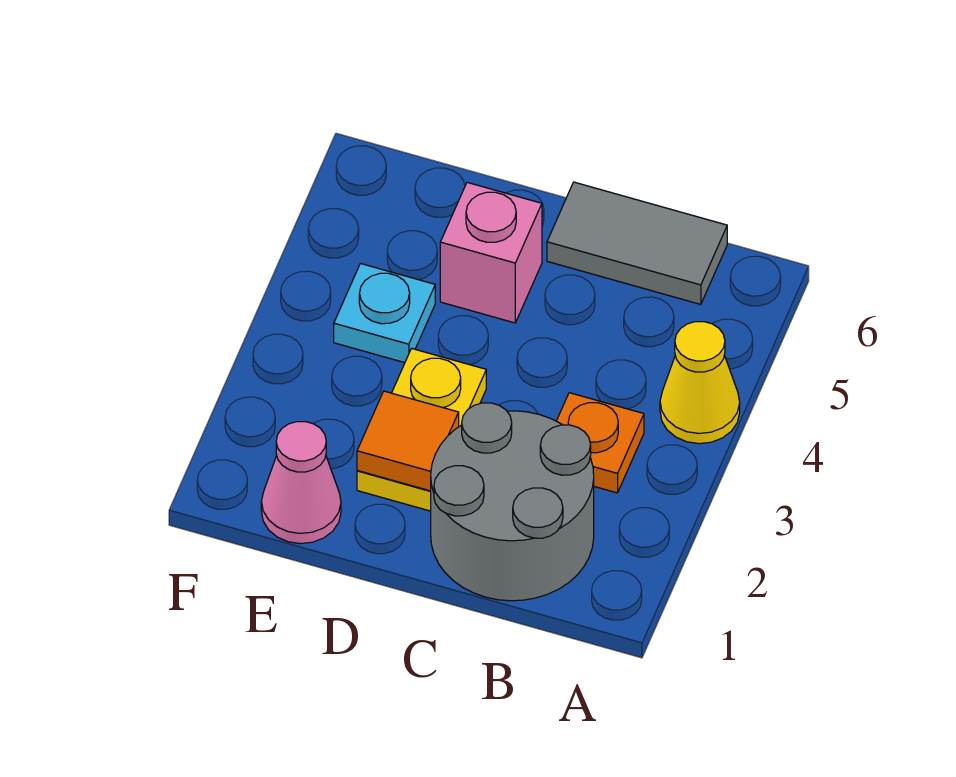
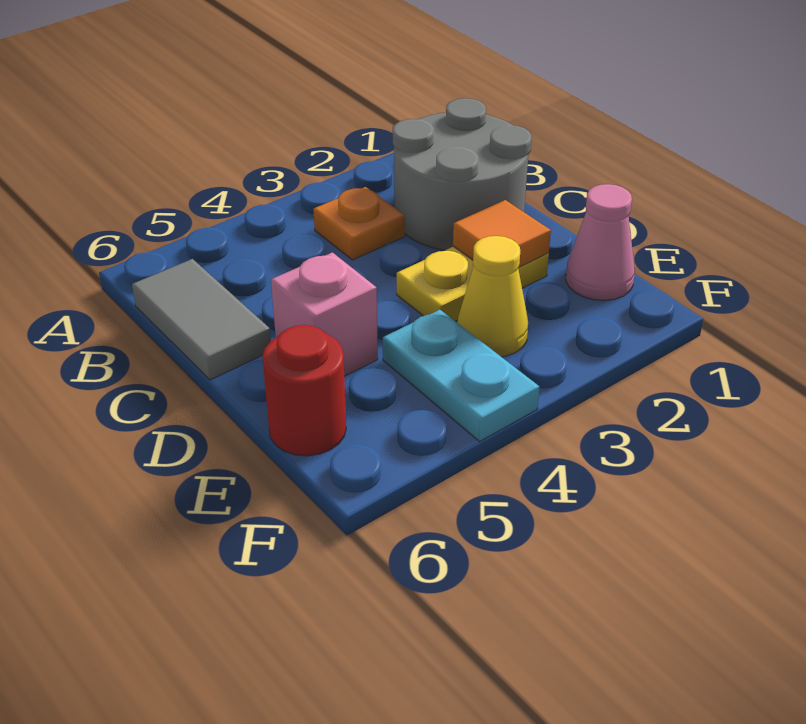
yellow cone A4 level 1 -> yellow cone E3 level 1
cyan plate E4 level 1 -> cyan plate E4:F4 level 1
none -> red round brick E6 level 1

